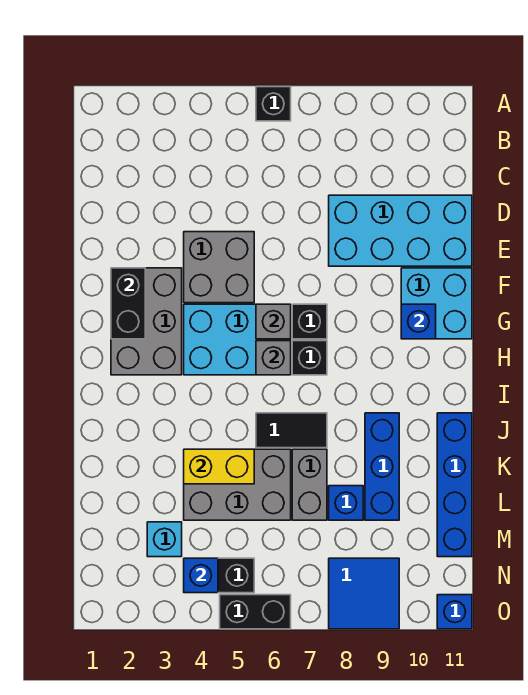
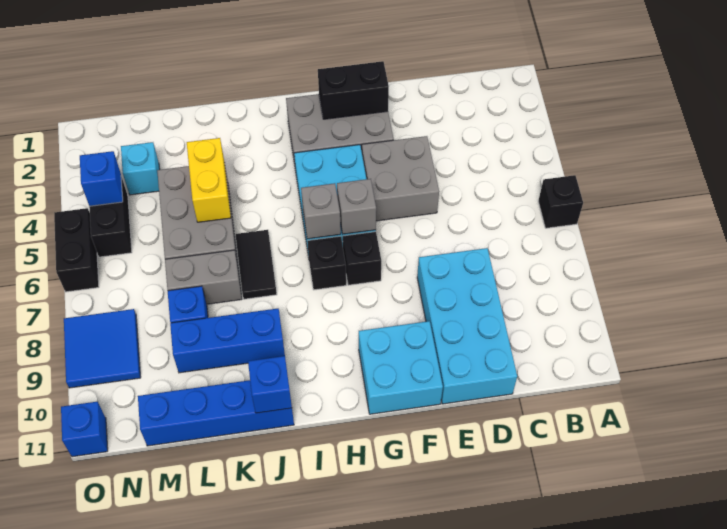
blue brick G10 level 2 -> blue brick J11 level 2

